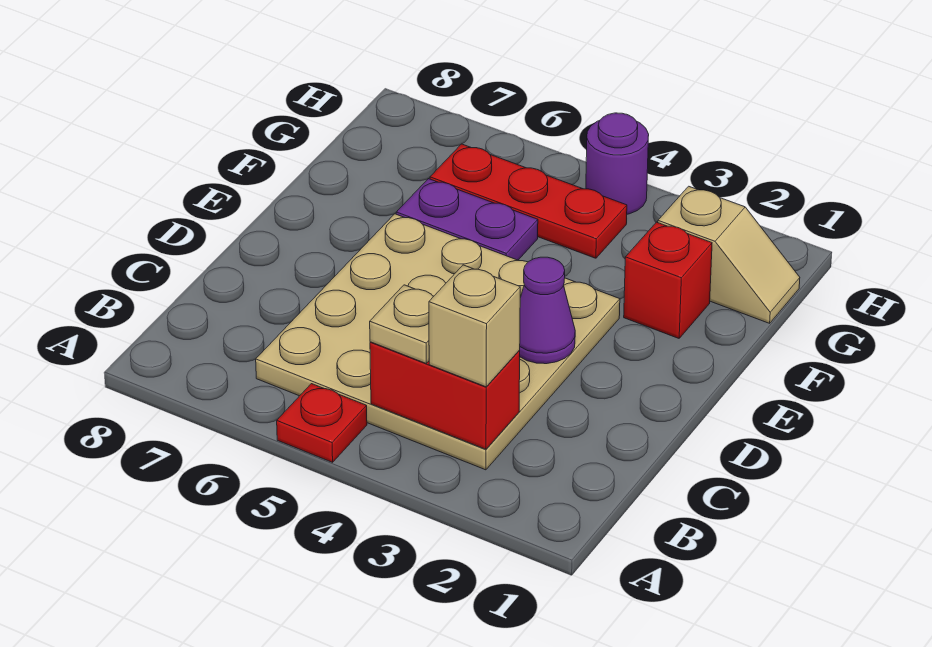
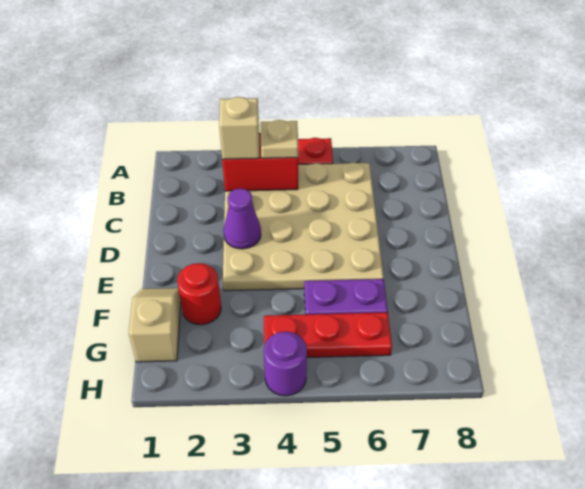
red brick F2 level 1 -> red round brick F2 level 1
tan slope G1:G2 level 1 top 2 -> tan slope F1:G1 level 1 top G

